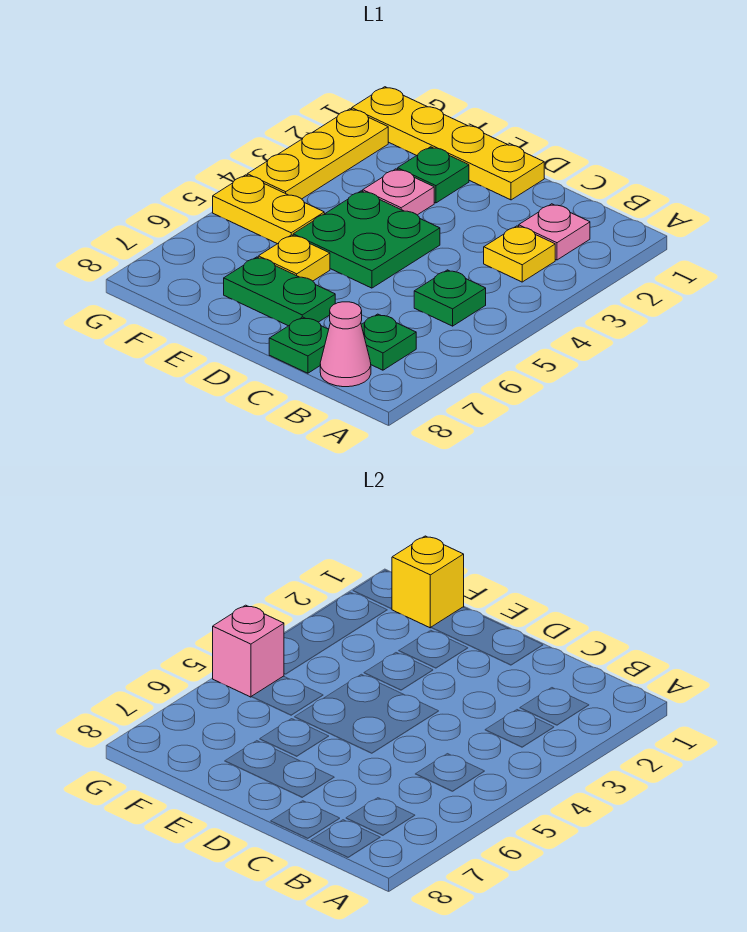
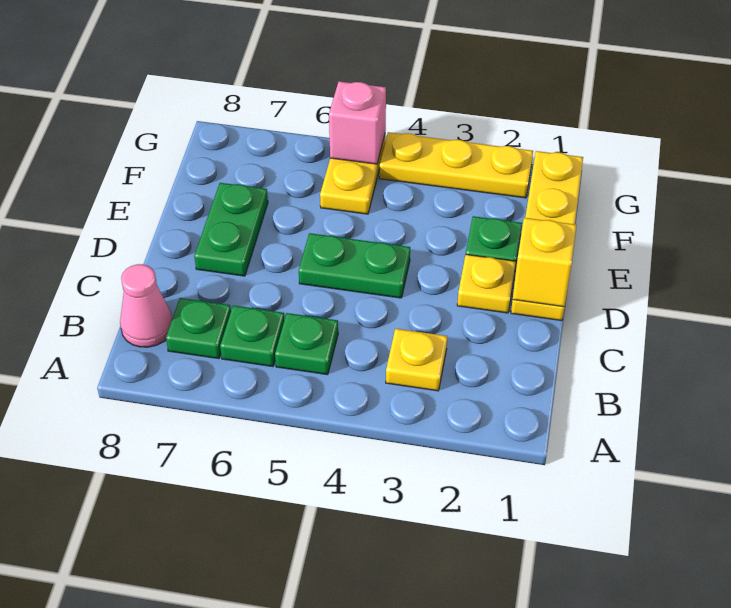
pink plate B2 level 1 -> none
green plate C8 level 1 -> green plate B6 level 1
green plate D4:E5 level 1 -> green plate D4:D5 level 1
pink plate E3 level 1 -> none
yellow plate E6 level 1 -> yellow plate D2 level 1
yellow brick F1 level 2 -> yellow brick D1 level 2

